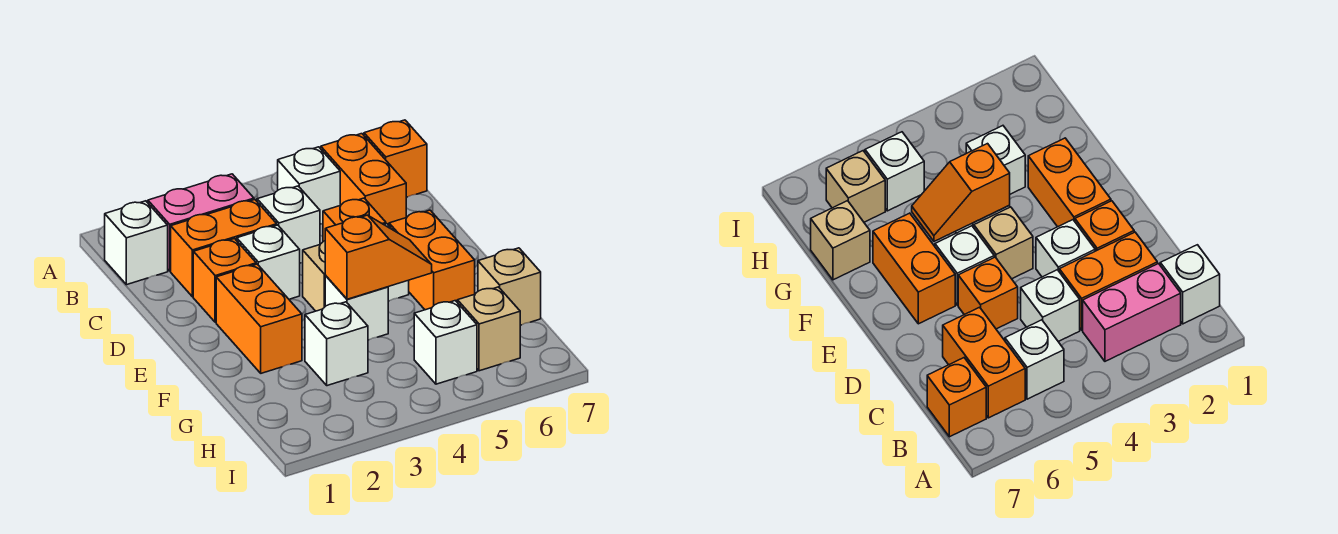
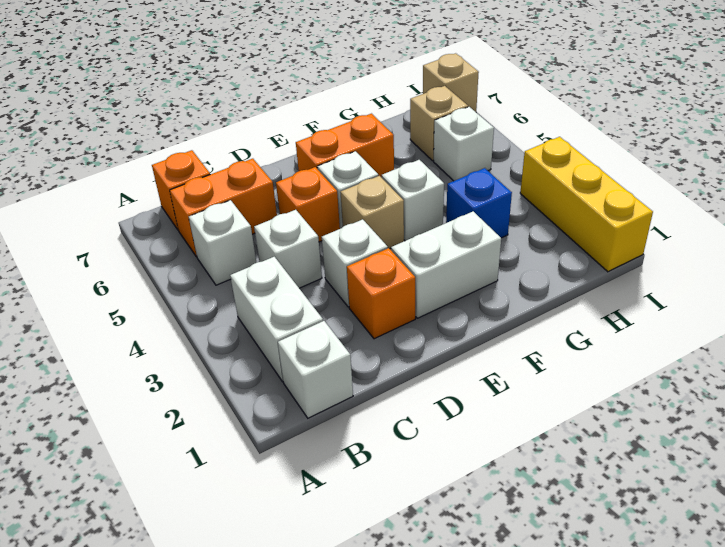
pink brick B2:B3 level 1 -> white brick B2:B3 level 1
orange brick C2:C3 level 1 -> none
orange brick E2:F2 level 1 -> white brick E2:F2 level 1
orange slope F4:F5 level 2 top 4 -> none
white brick G3 level 1 -> blue brick G3 level 1
tan brick G7 level 1 -> tan brick I7 level 1
none -> yellow brick I1:I3 level 1

